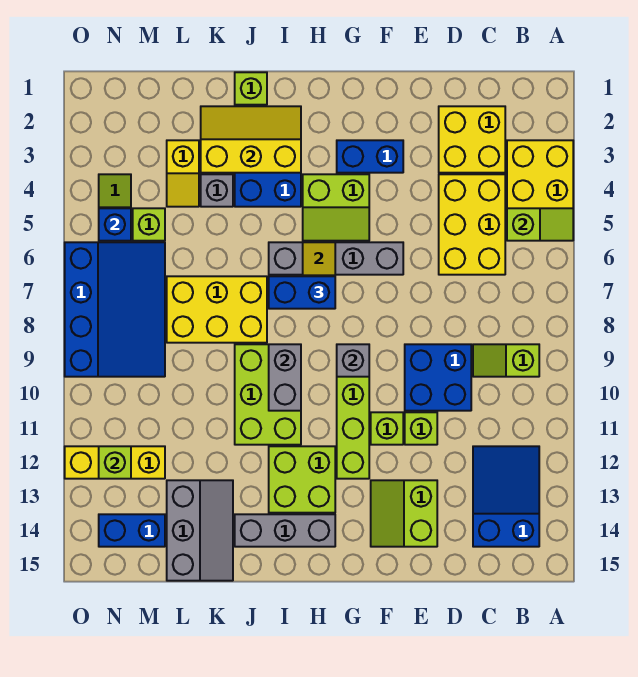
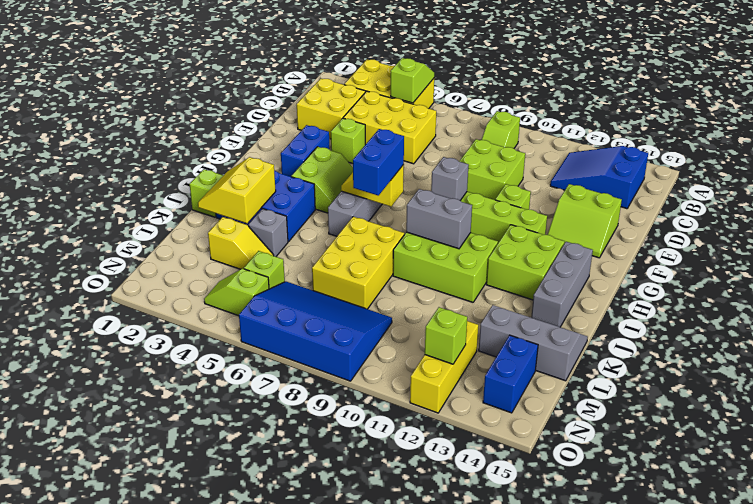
blue brick D9:E10 level 1 -> lime brick D9:E10 level 1
lime brick E11 level 1 -> lime brick E4 level 1
yellow slope I2:K3 level 2 top 3 -> yellow slope J2:K3 level 2 top 3
blue brick N5 level 2 -> none

